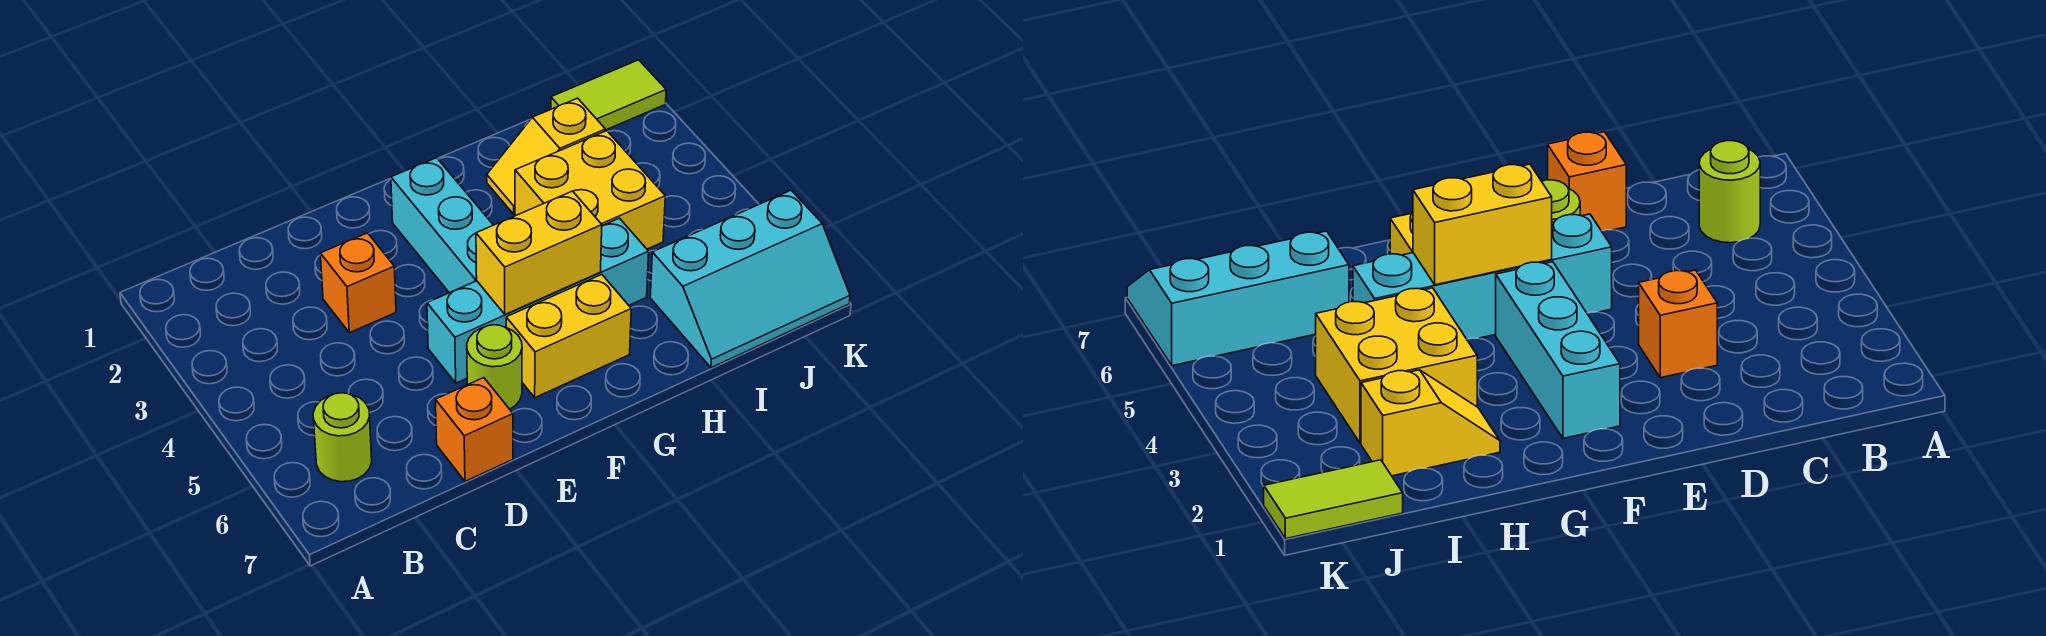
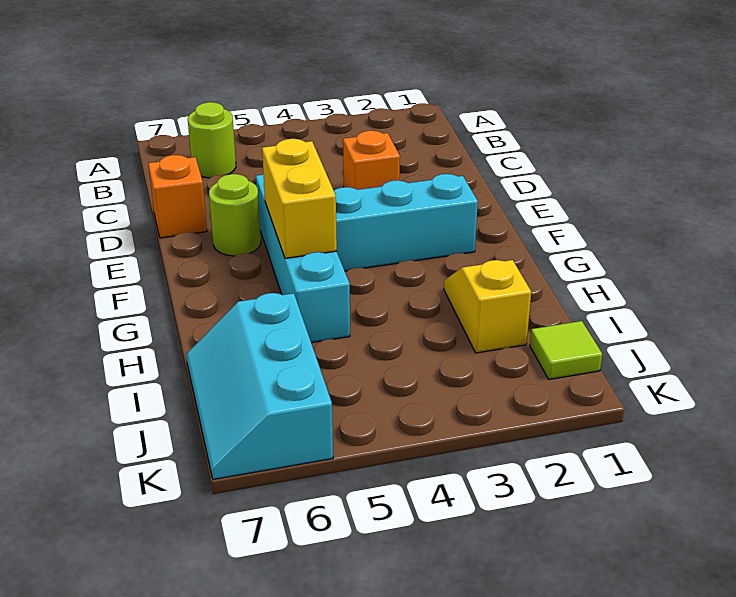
yellow brick F6:G6 level 1 -> none
yellow brick H3:I4 level 1 -> none
lime tile J1:K1 level 1 -> lime tile J1 level 1

